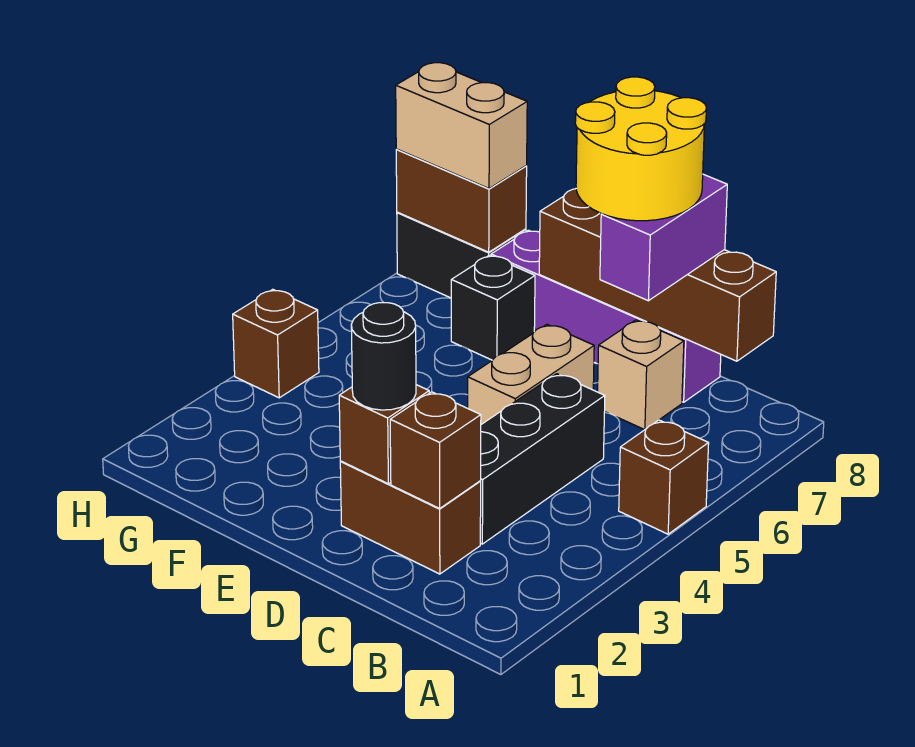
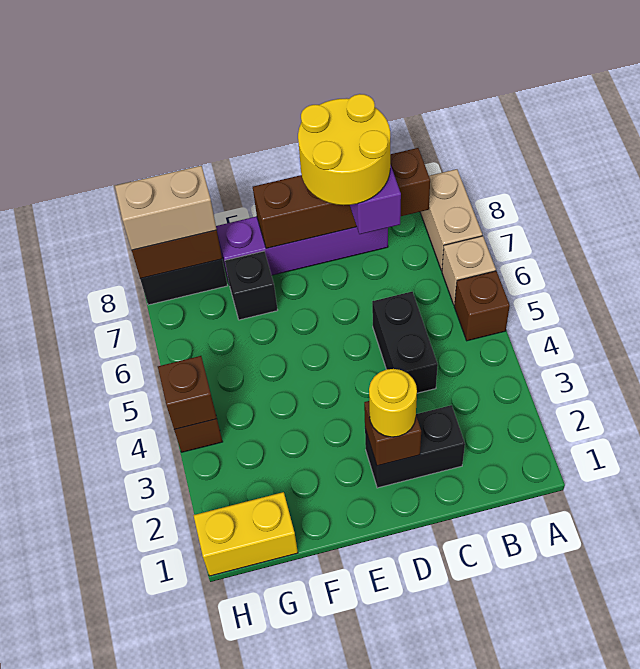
brown brick C2:D2 level 1 -> black brick C2:D2 level 1
brown brick C2 level 2 -> brown brick H4 level 2
black brick C3:C5 level 1 -> black brick C4:C5 level 1
tan brick C7 level 1 -> tan brick A6 level 1
black round brick D2 level 3 -> yellow round brick D2 level 3
tan brick D5:D6 level 1 -> tan brick A7:A8 level 1
none -> yellow brick G1:H1 level 1

